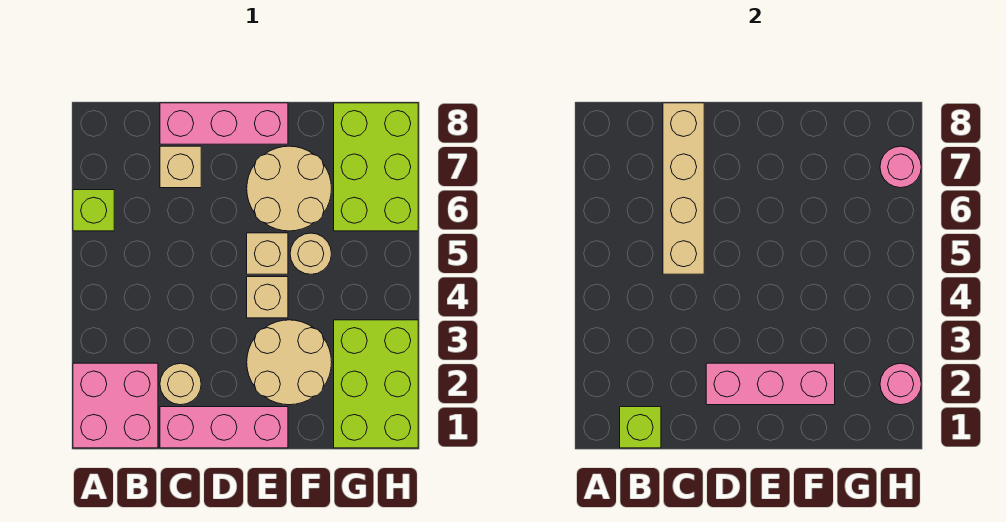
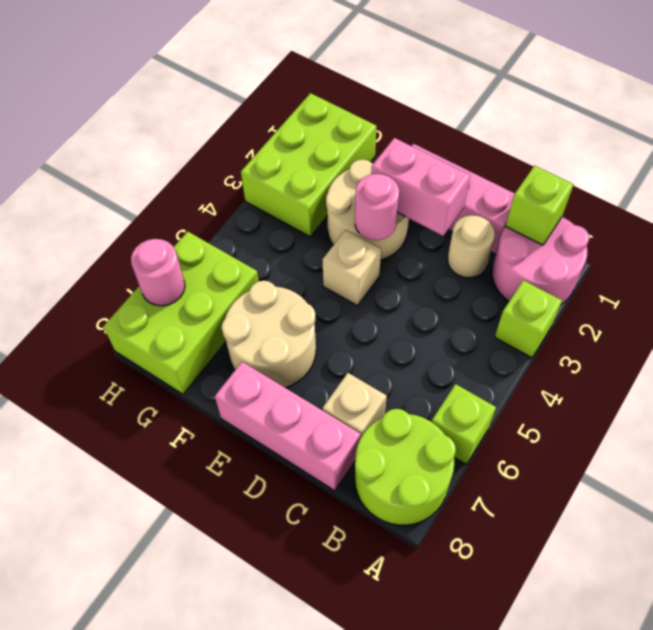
pink brick A1:B2 level 1 -> pink round brick A1:B2 level 1
none -> lime brick A3 level 1
none -> lime round brick A7:B8 level 1
tan brick C5:C8 level 2 -> none
pink brick D2:F2 level 2 -> pink brick D2:E2 level 2
tan brick E5 level 1 -> none
tan round brick F5 level 1 -> none
pink round brick H2 level 2 -> pink round brick E3 level 2

